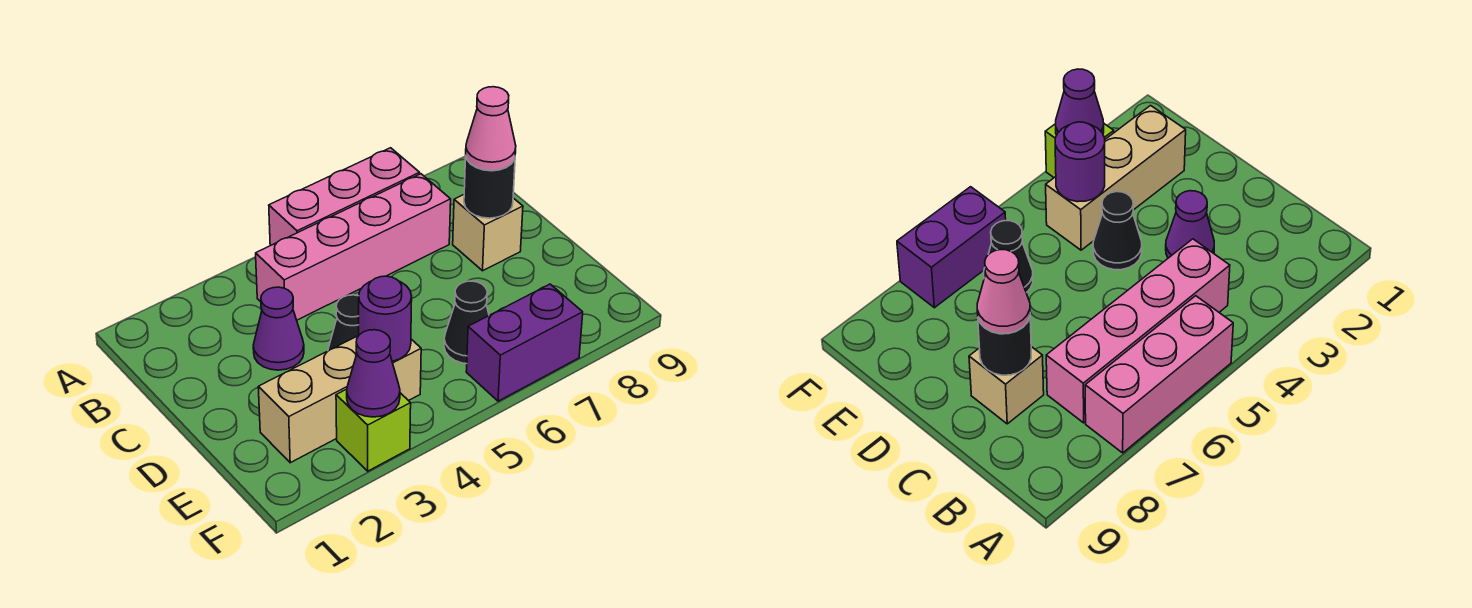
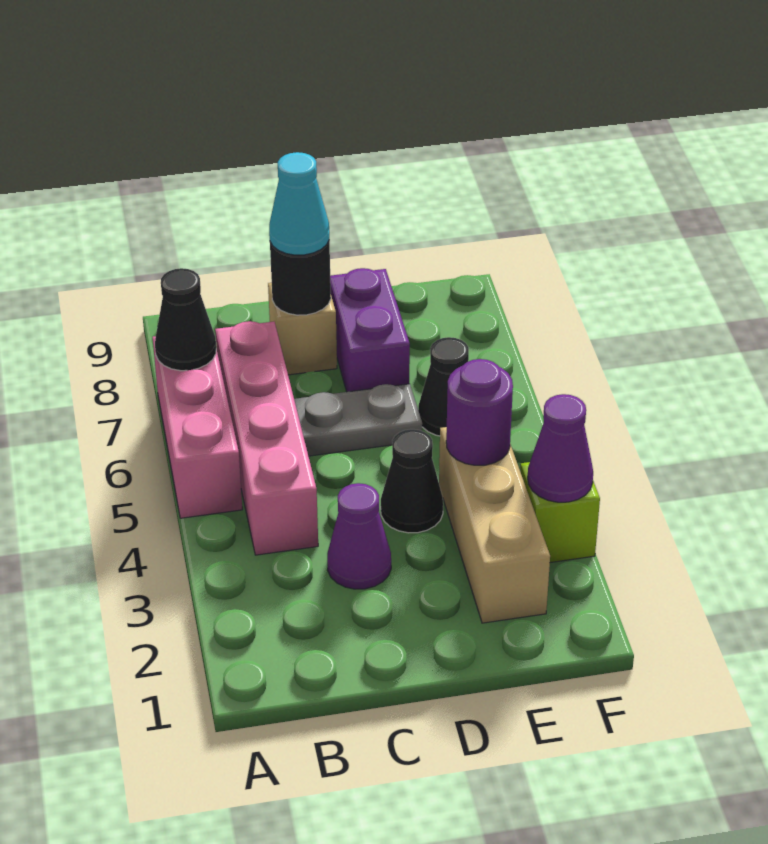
none -> black cone A7 level 2
none -> grey plate C6:D6 level 1
pink cone C8 level 3 -> cyan cone C8 level 3
purple brick F6:F7 level 1 -> purple brick D7:D8 level 1

